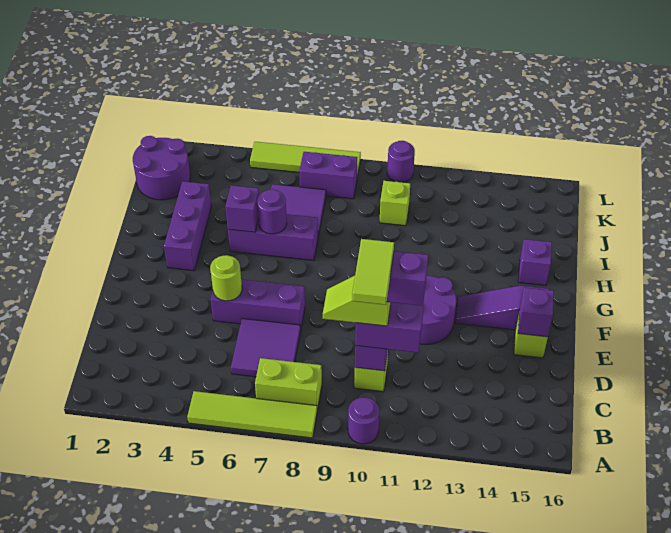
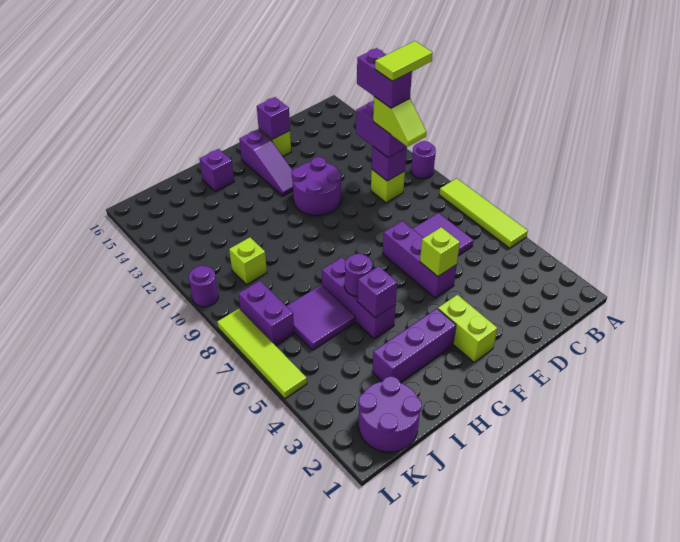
lime brick B7:B8 level 1 -> lime brick F2:F3 level 1
lime round brick E5 level 2 -> lime brick E5 level 2

